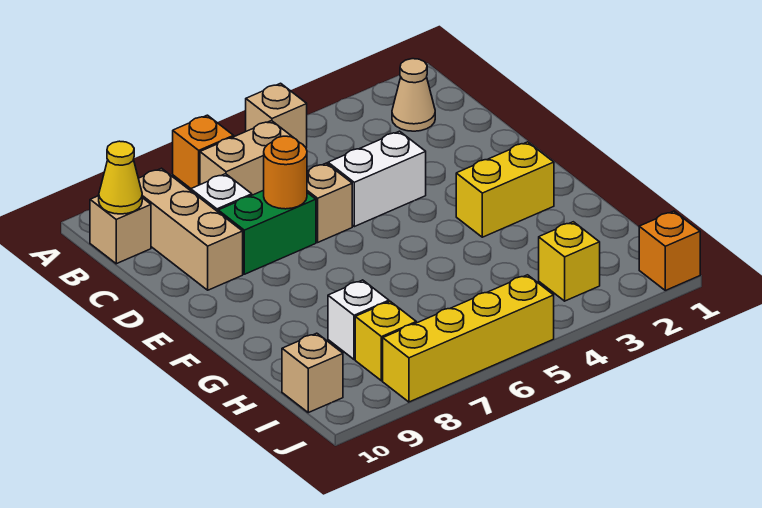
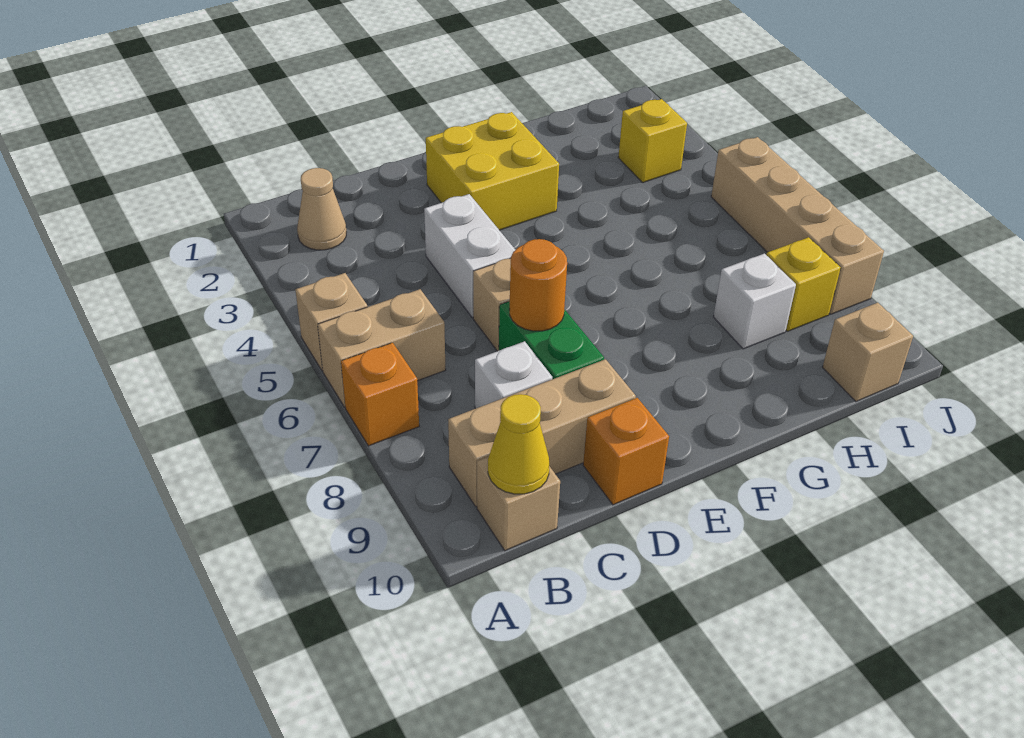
tan brick B6:B7 level 1 -> tan brick A6:B6 level 1
yellow brick F2:F3 level 1 -> yellow brick E2:F3 level 1
orange brick J1 level 1 -> orange brick D10 level 1
yellow brick J5:J8 level 1 -> tan brick J5:J8 level 1

